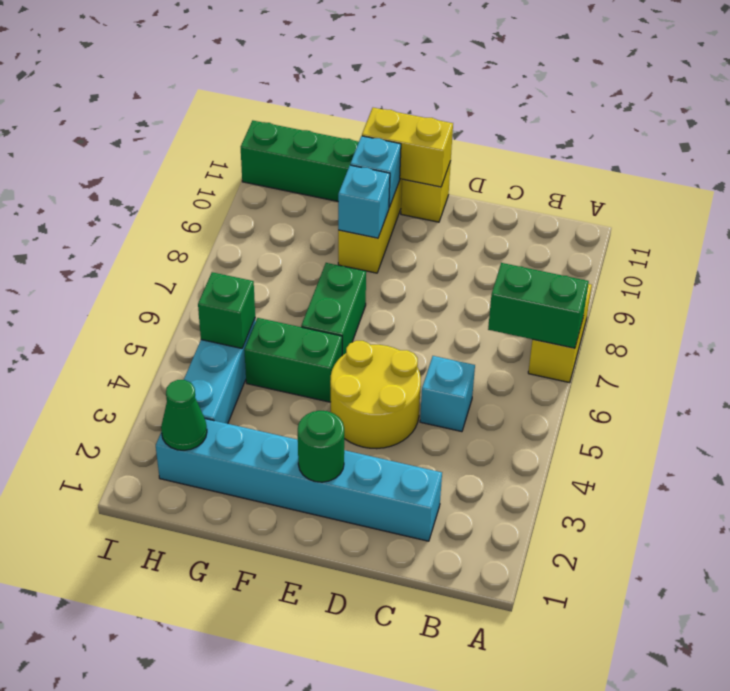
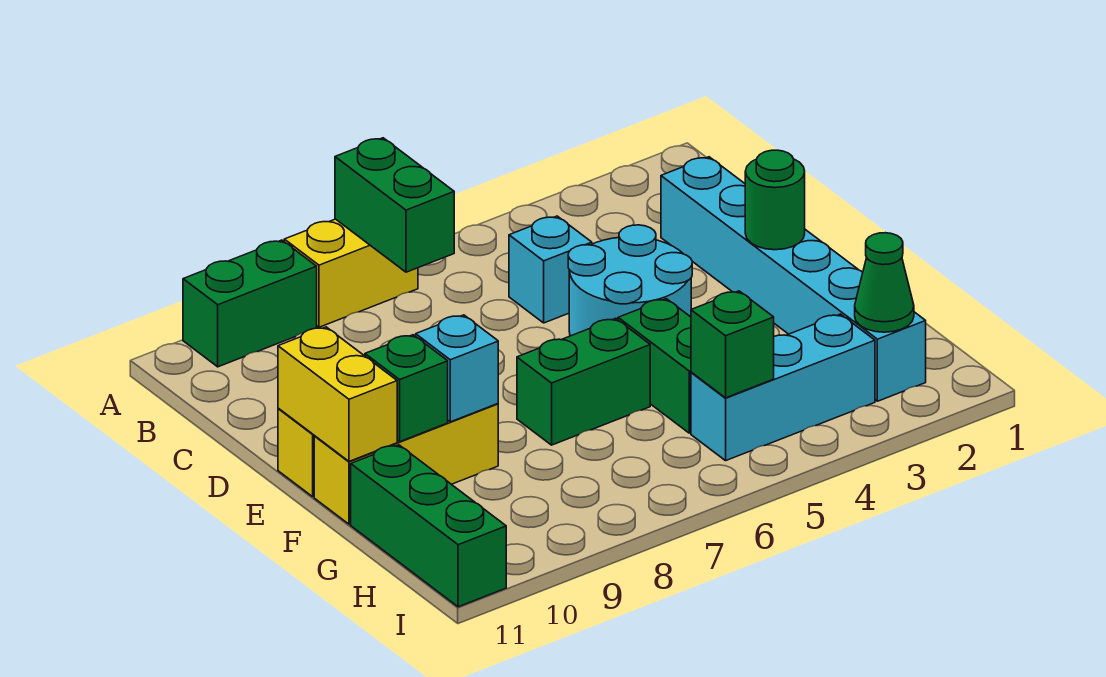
none -> green brick A9:A10 level 1
yellow round brick D4:E5 level 1 -> cyan round brick D4:E5 level 1
cyan brick F10 level 2 -> green brick F10 level 2

